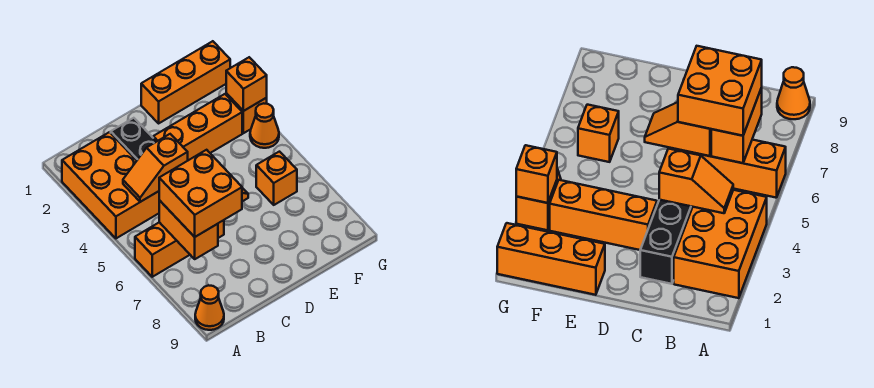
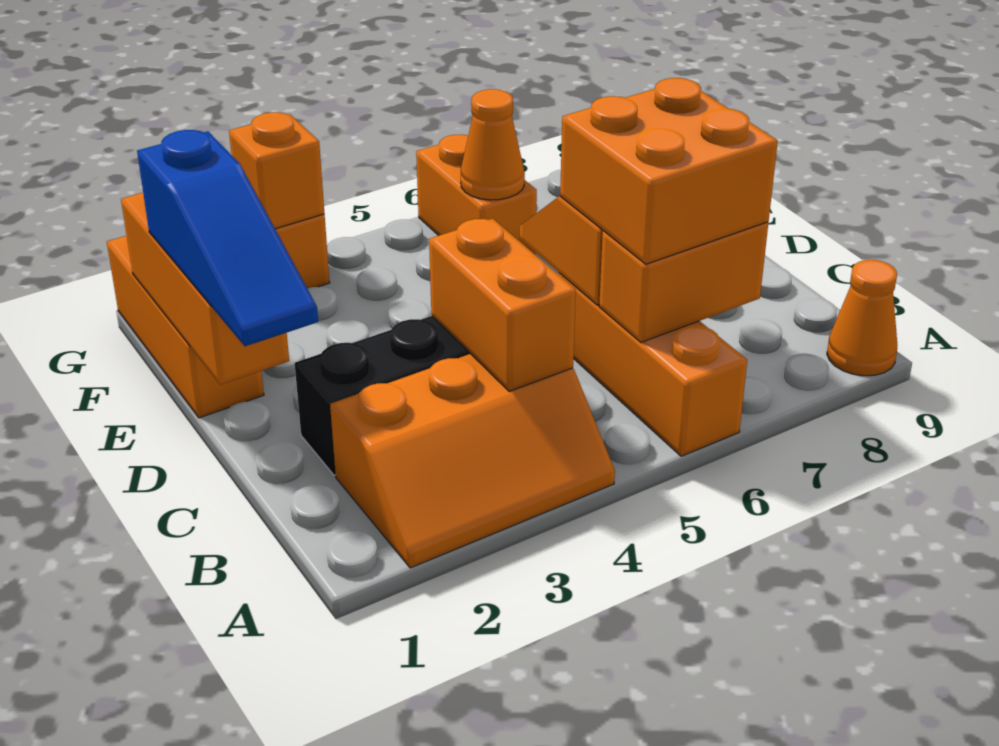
orange brick A2:B4 level 1 -> orange slope A2:B4 level 1 top B
orange slope B4:C4 level 2 top C -> orange brick B4:C4 level 2
none -> blue slope C1:E1 level 3 top E
orange brick D3:F3 level 1 -> orange brick D1:F1 level 2
orange brick F6 level 1 -> orange brick F6:G6 level 1
orange cone G4 level 1 -> orange cone F6 level 2

